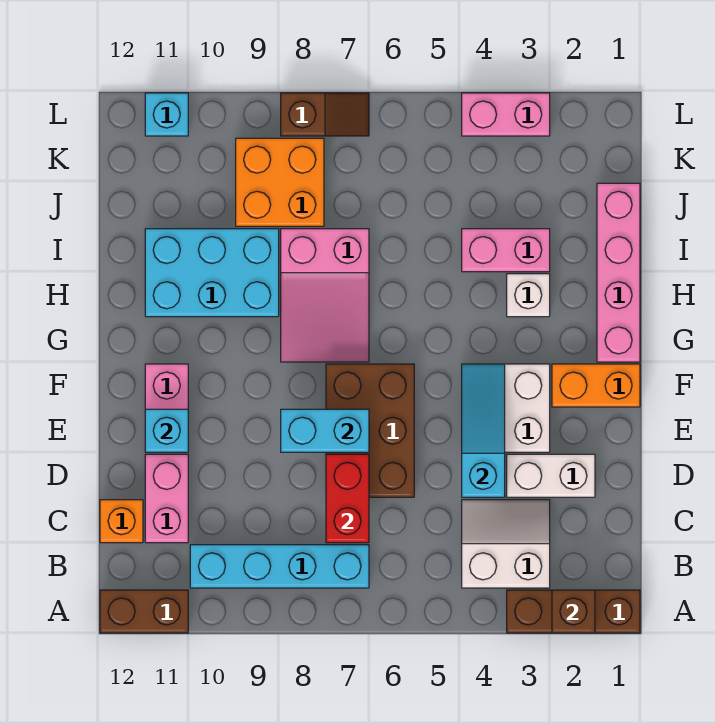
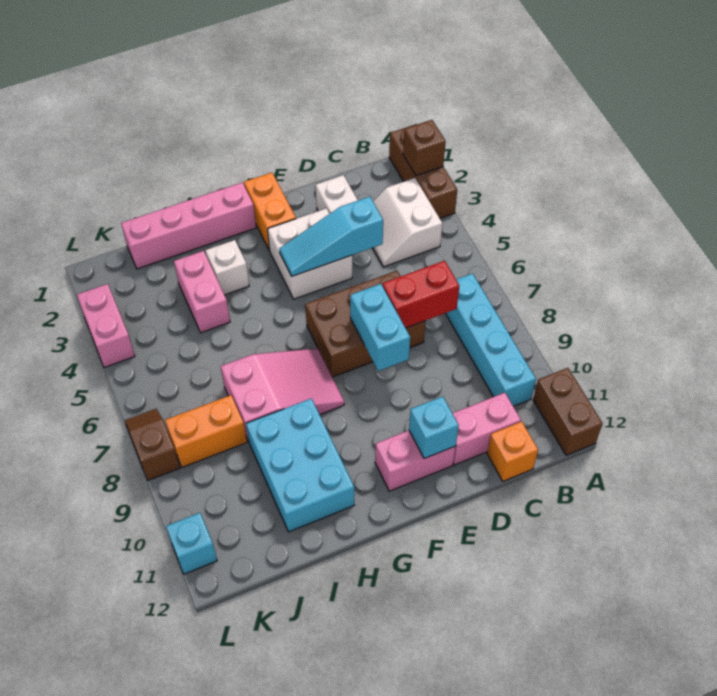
orange brick J8:K9 level 1 -> orange brick J8:K8 level 1

